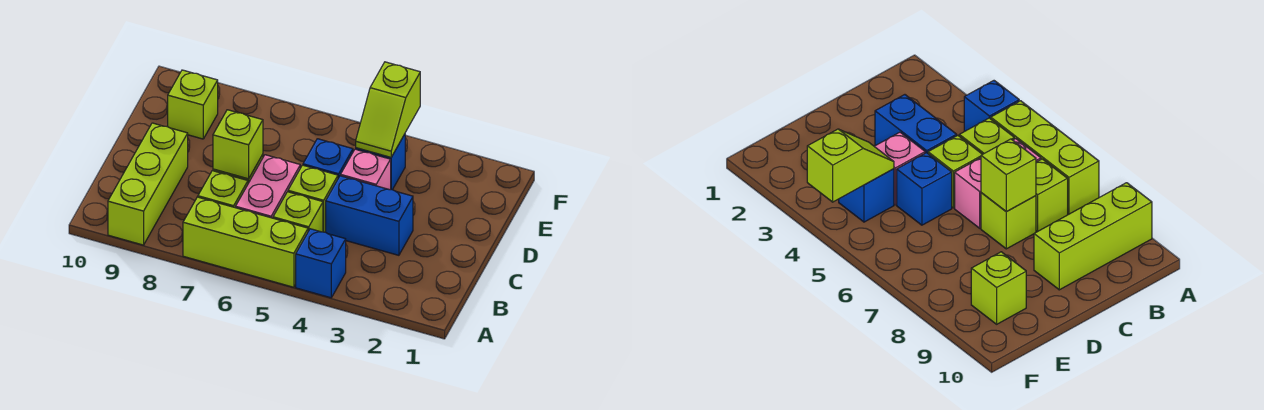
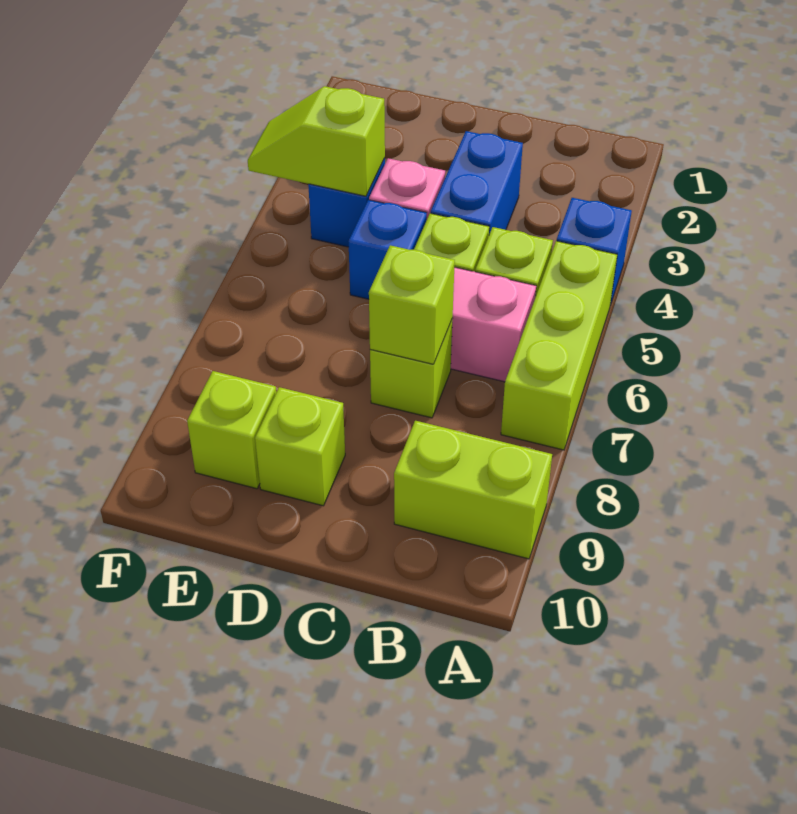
lime brick A9:C9 level 1 -> lime brick A9:B9 level 1
lime brick B7 level 1 -> lime brick D9 level 1
lime slope E4:F4 level 2 top F -> lime slope E4:F4 level 2 top E

